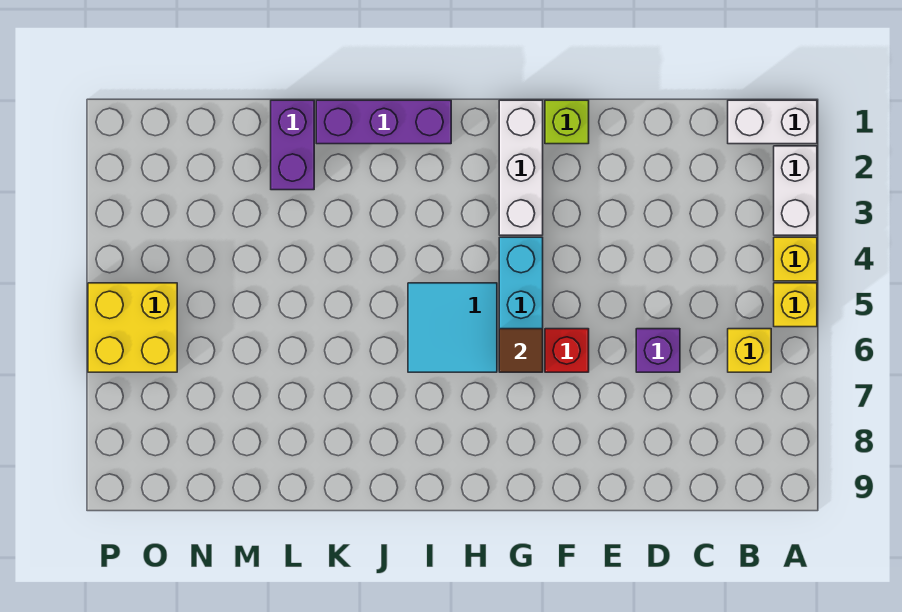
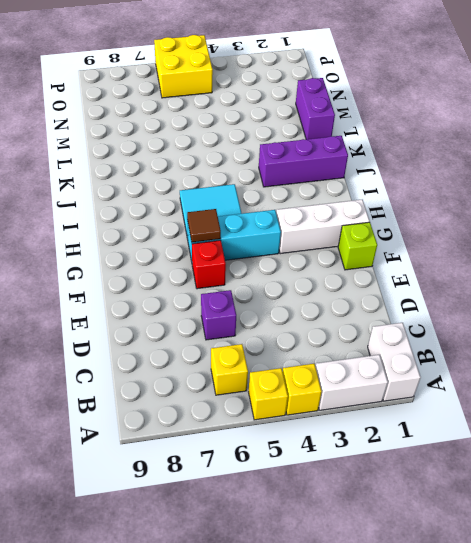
purple brick I1:K1 level 1 -> purple brick J1:J3 level 1
purple brick L1:L2 level 1 -> purple brick L1:M1 level 1

